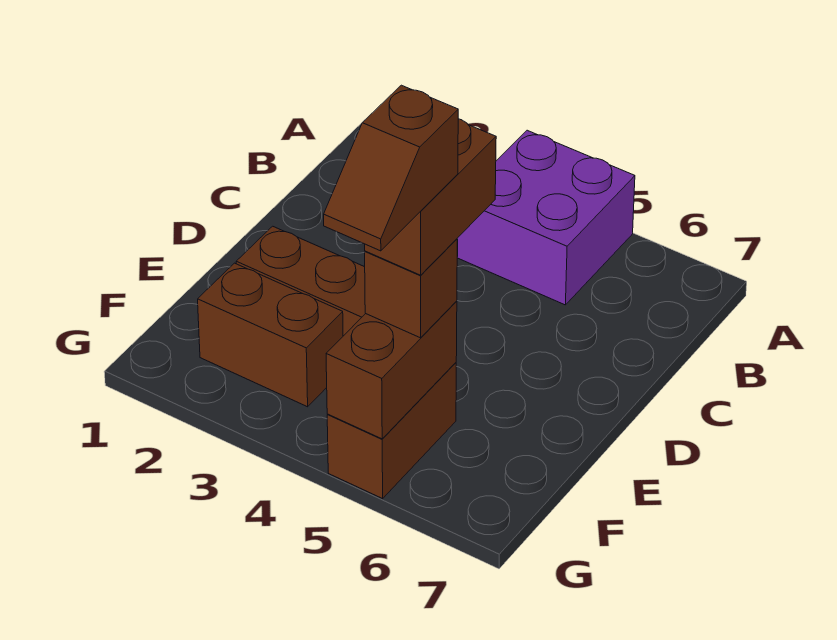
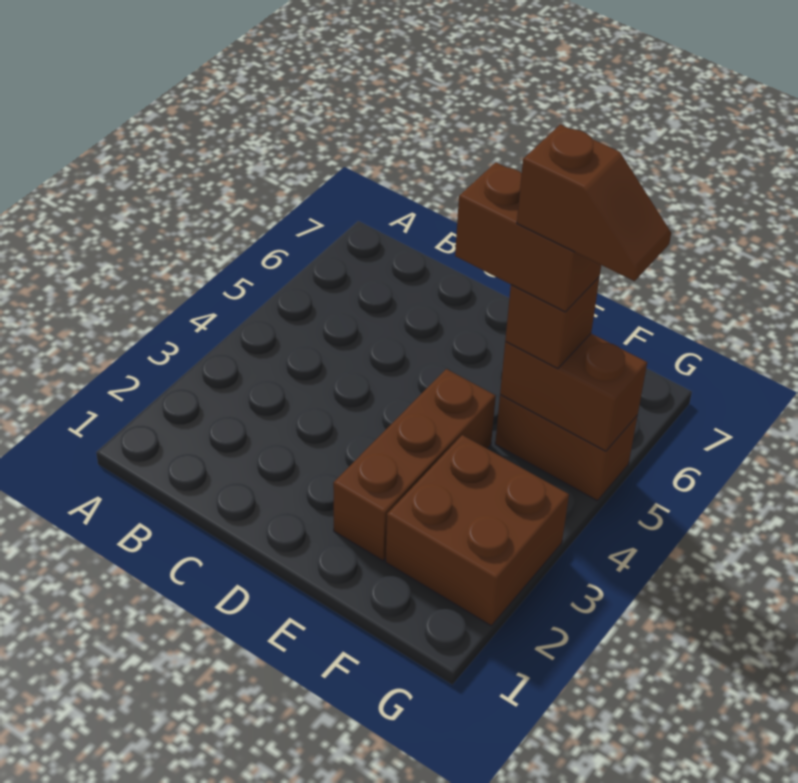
purple brick A4:B5 level 1 -> none
brown brick F2:F3 level 1 -> brown brick F2:G3 level 1

